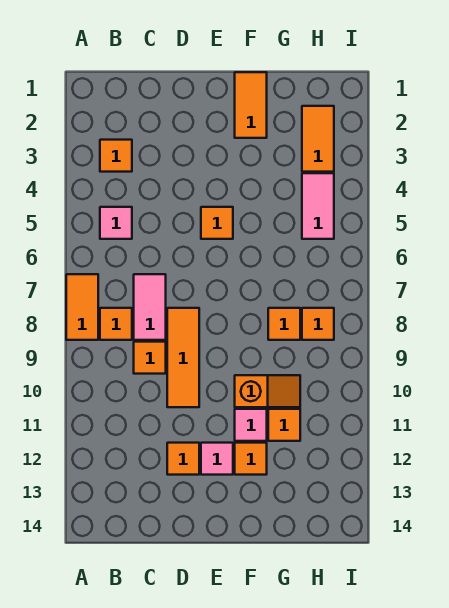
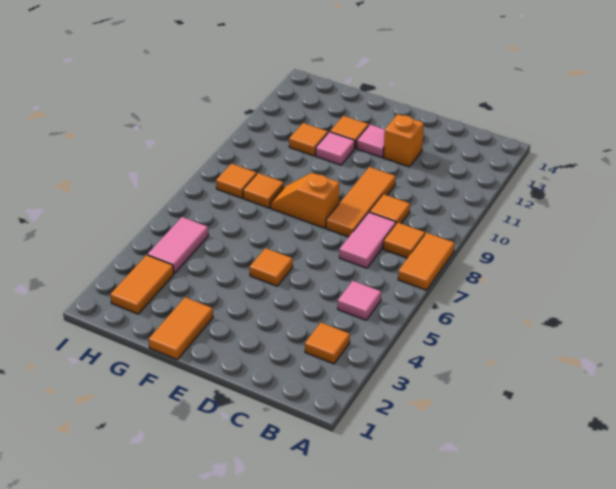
orange tile D12 level 1 -> orange brick D12 level 1
orange slope F10:G10 level 1 top F -> orange slope E8:F8 level 1 top E

